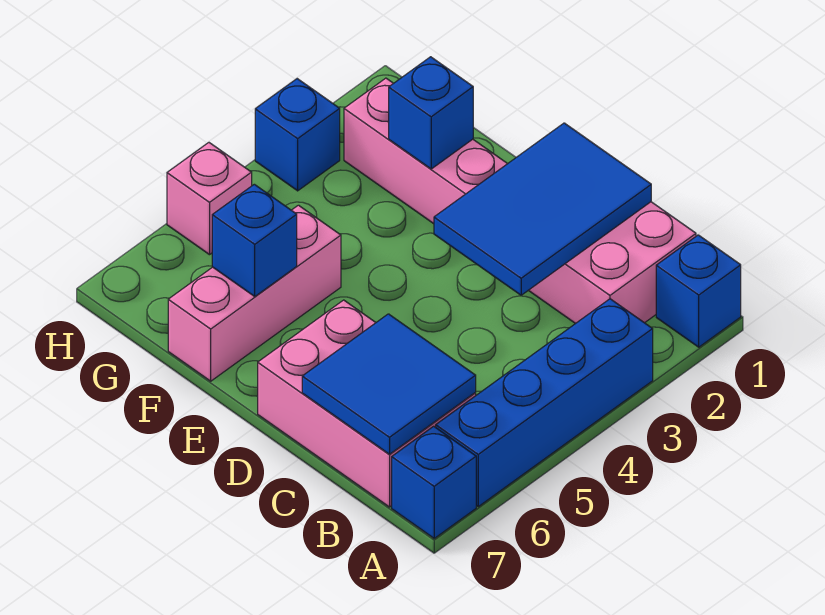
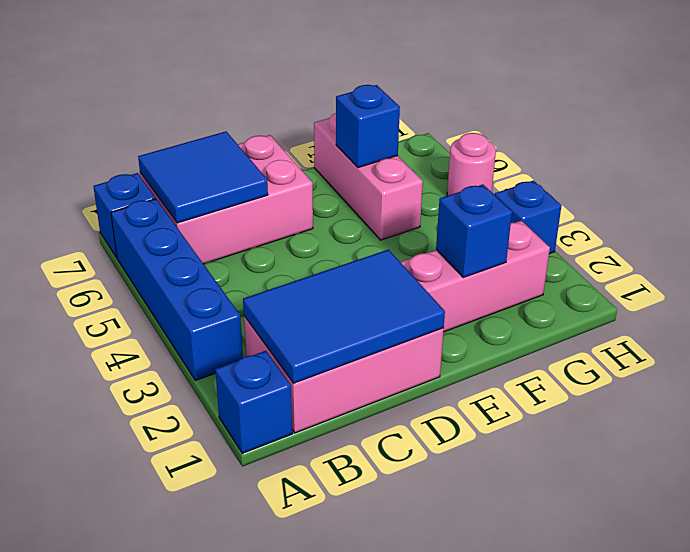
blue tile C1:D3 level 2 -> blue tile B1:D2 level 2
pink brick H5 level 1 -> pink round brick H5 level 1

